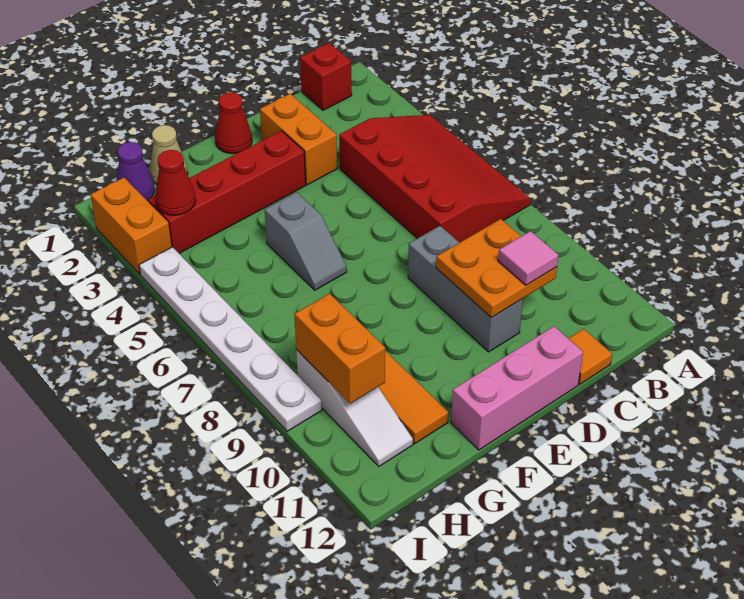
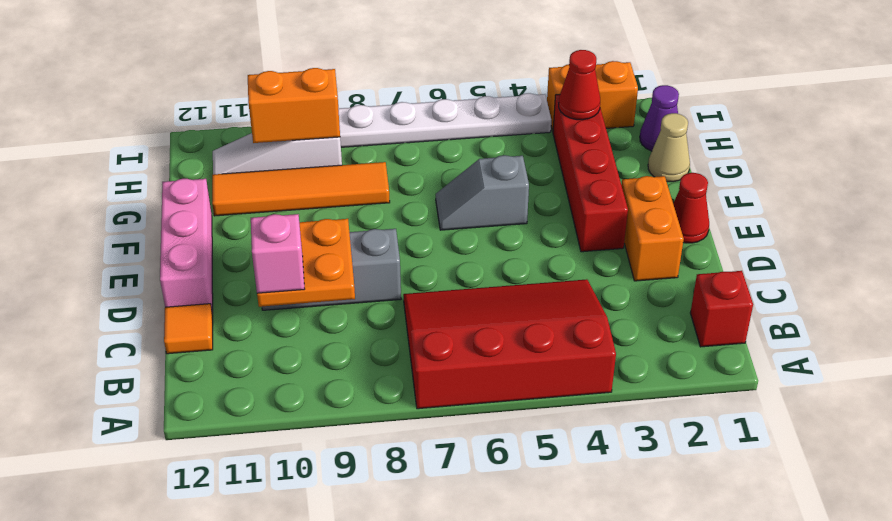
red slope A4:C7 level 1 top C -> red slope A4:C7 level 1 top A
pink tile C10 level 3 -> pink brick C10 level 3
orange brick D2:D3 level 1 -> orange brick D2:E2 level 1

